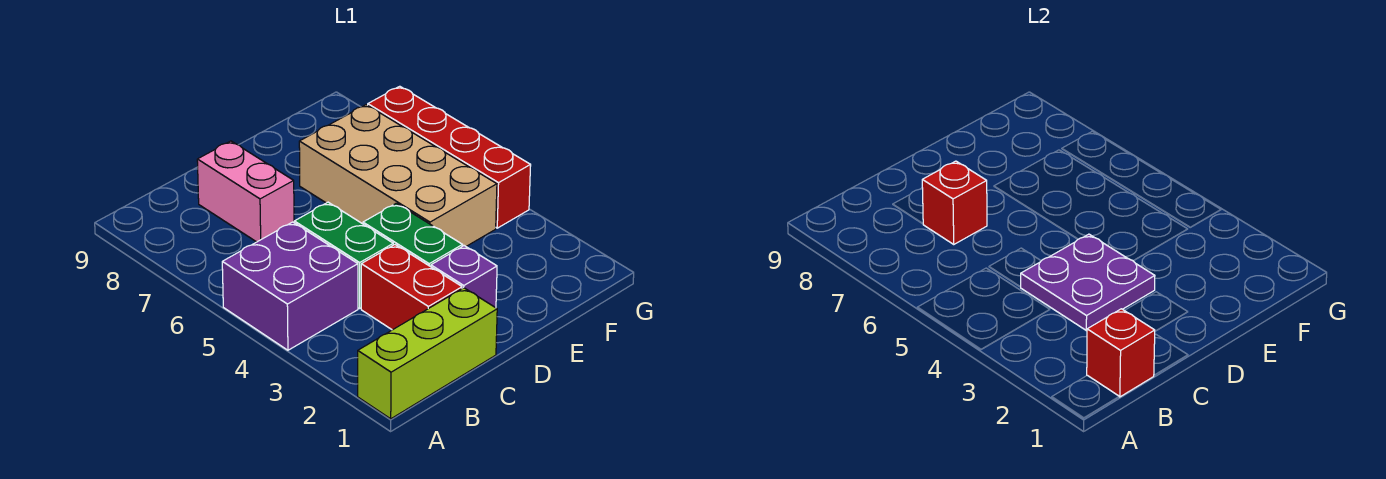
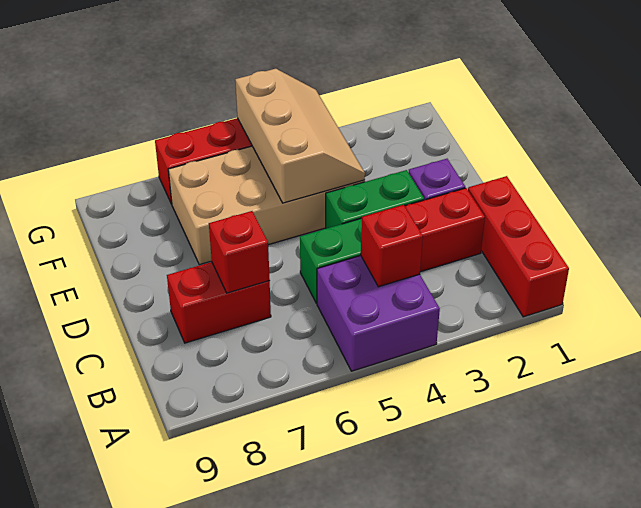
lime brick A1:C1 level 1 -> red brick A1:C1 level 1
red brick B1 level 2 -> red brick B4 level 2
purple plate C3:D4 level 2 -> none
pink brick C7:C8 level 1 -> red brick C7:C8 level 1
none -> tan slope E4:G5 level 2 top 5

